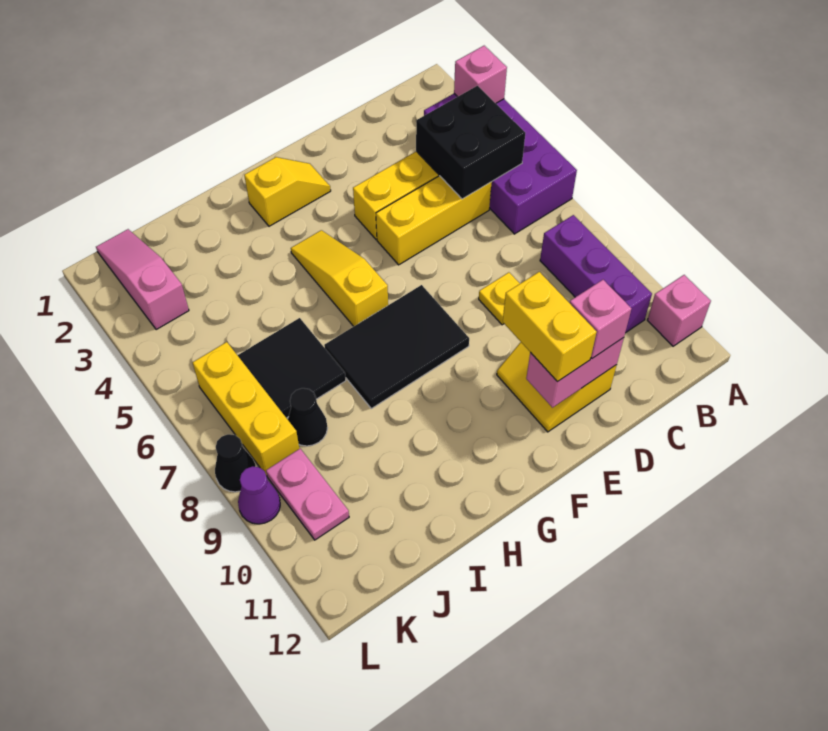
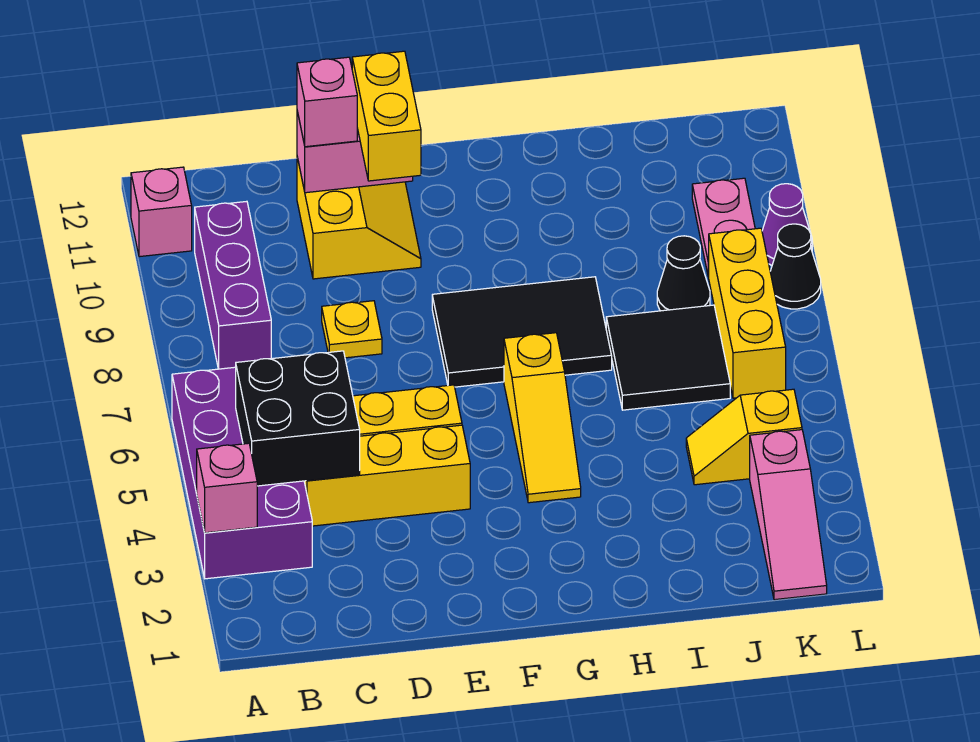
yellow slope F2:G2 level 1 top G -> yellow slope J4:K4 level 1 top K

